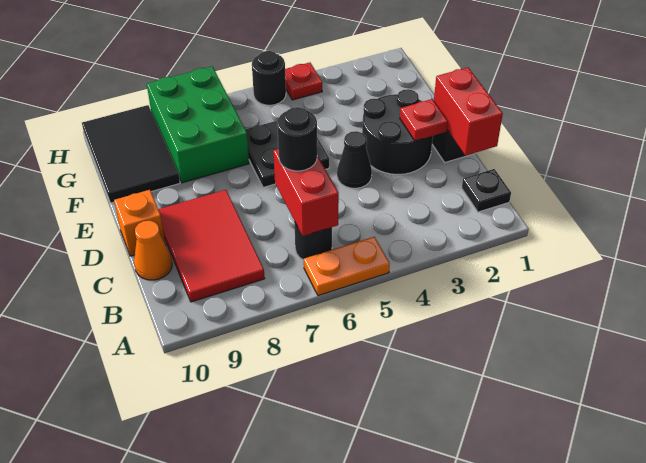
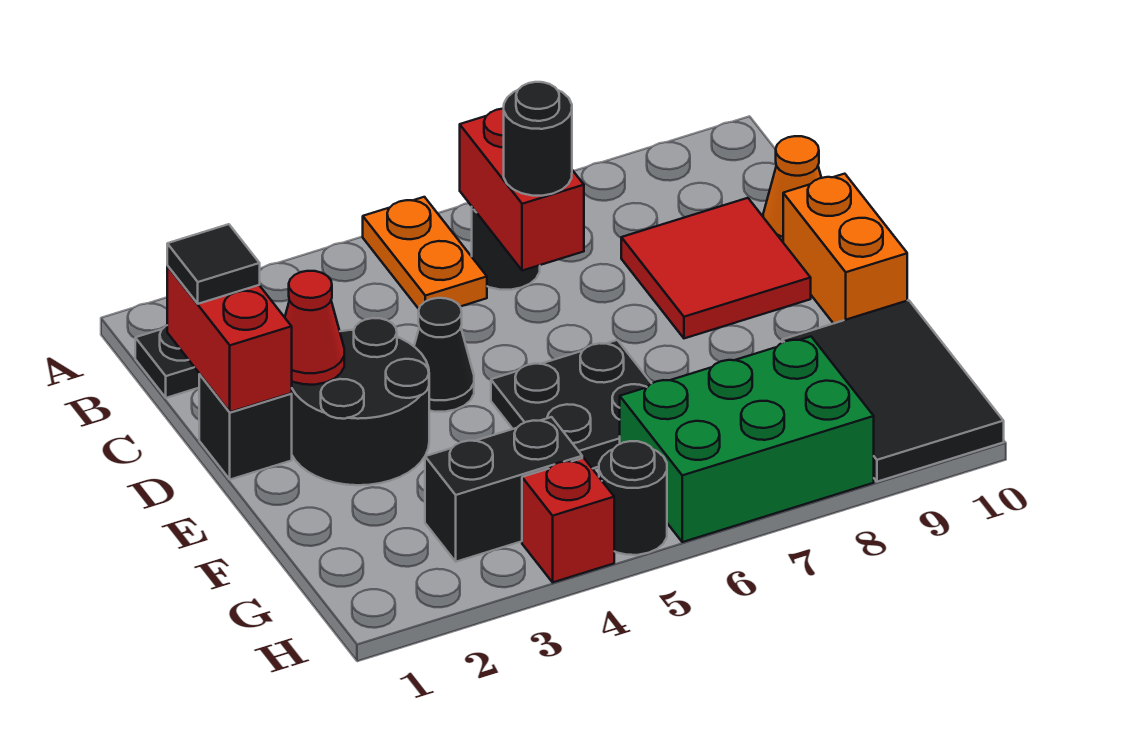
orange plate A5:A6 level 1 -> orange plate A5:B5 level 1
red tile B8:D9 level 1 -> red tile C8:D9 level 1
none -> black tile C1 level 3
red plate D2 level 2 -> red cone D2 level 2
orange brick D10 level 1 -> orange brick D10:E10 level 1
green brick F7:H8 level 1 -> green brick G6:H8 level 1
none -> black brick G3:G4 level 1
red plate H4 level 1 -> red brick H4 level 1

